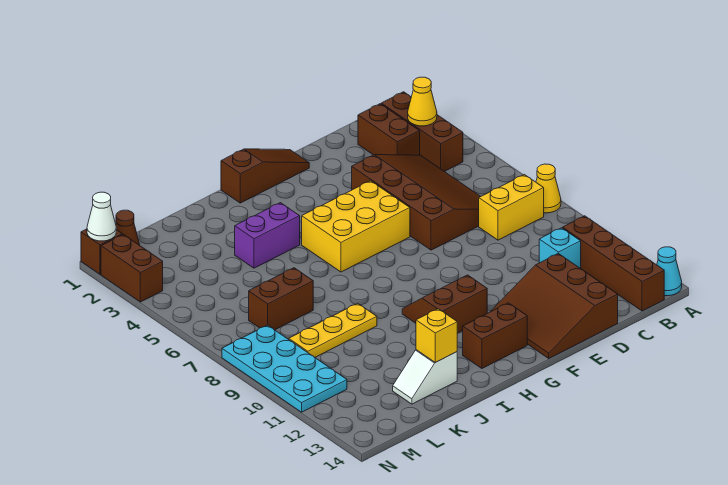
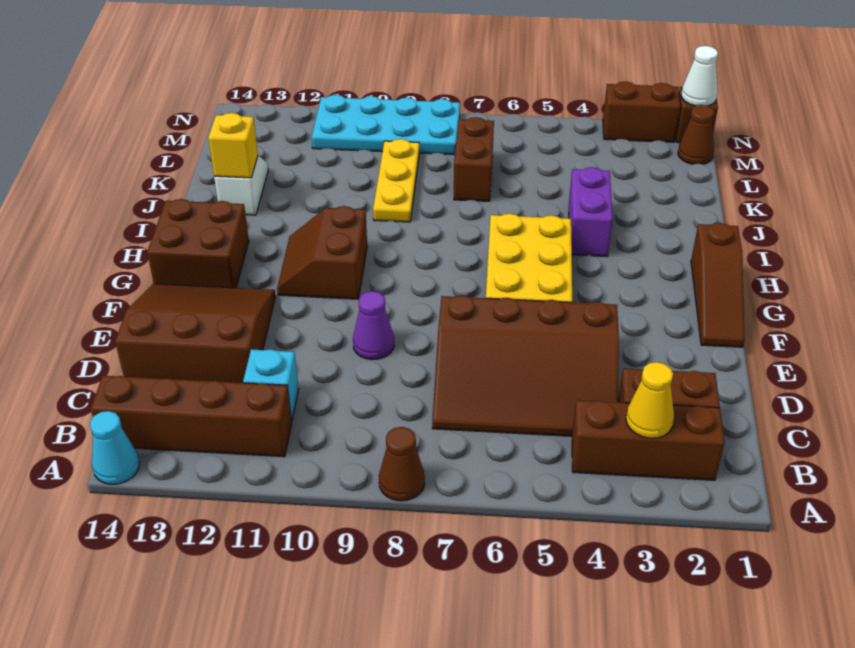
yellow cone A8 level 1 -> brown cone A8 level 1
yellow brick B8:C8 level 1 -> none
none -> purple cone E9 level 1
brown slope G10:H11 level 1 top 11 -> brown slope G10:H11 level 1 top 10
brown brick G13:H13 level 1 -> brown brick G13:H14 level 1

